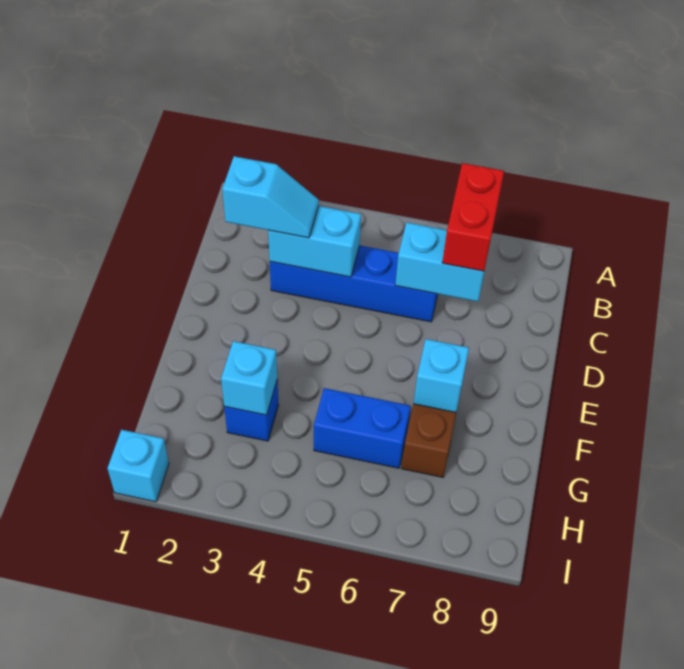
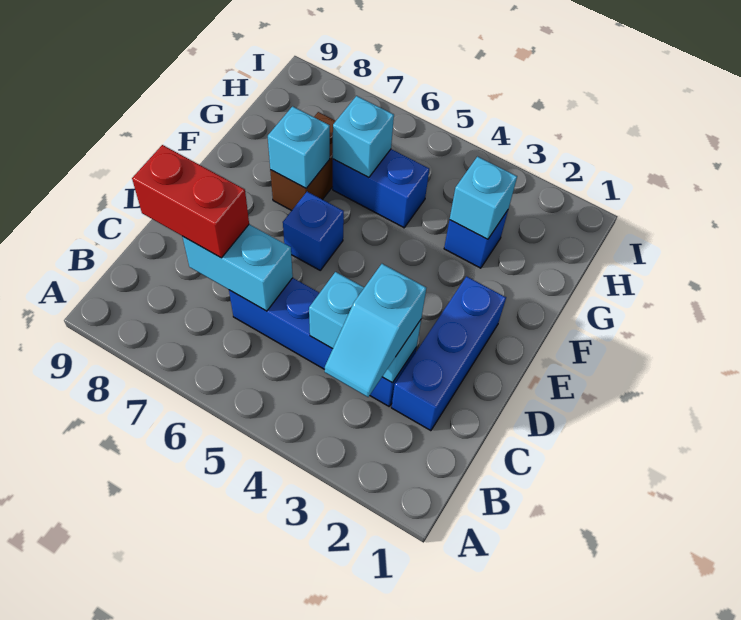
red brick B7:C7 level 3 -> red brick C7:C8 level 3
none -> blue brick C2:E2 level 1
cyan slope C2:C3 level 3 top 2 -> cyan slope B3:C3 level 3 top C
none -> blue brick E6 level 1
cyan brick I1 level 1 -> cyan brick G6 level 2

